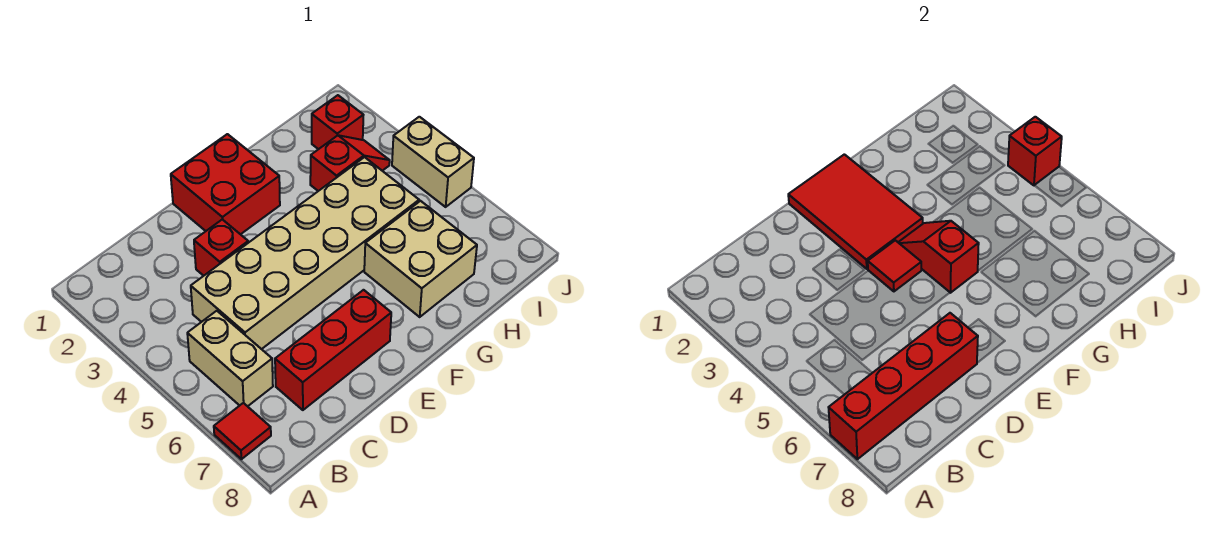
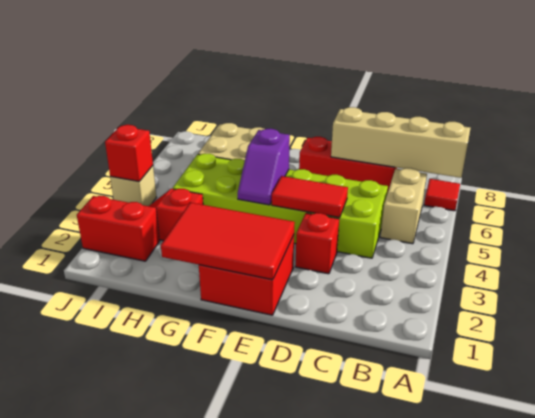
red brick A7:D7 level 2 -> tan brick A7:D7 level 2
tan brick C4:H5 level 1 -> lime brick C4:H5 level 1
red tile E1:F3 level 2 -> red tile E1:G2 level 2
red tile E4 level 2 -> red tile D4:E4 level 2
red slope F4:F5 level 2 top 5 -> purple slope F4:F5 level 2 top 5
red brick I2 level 1 -> red brick I2:J2 level 1
tan brick J4:J5 level 1 -> tan brick J4 level 1

